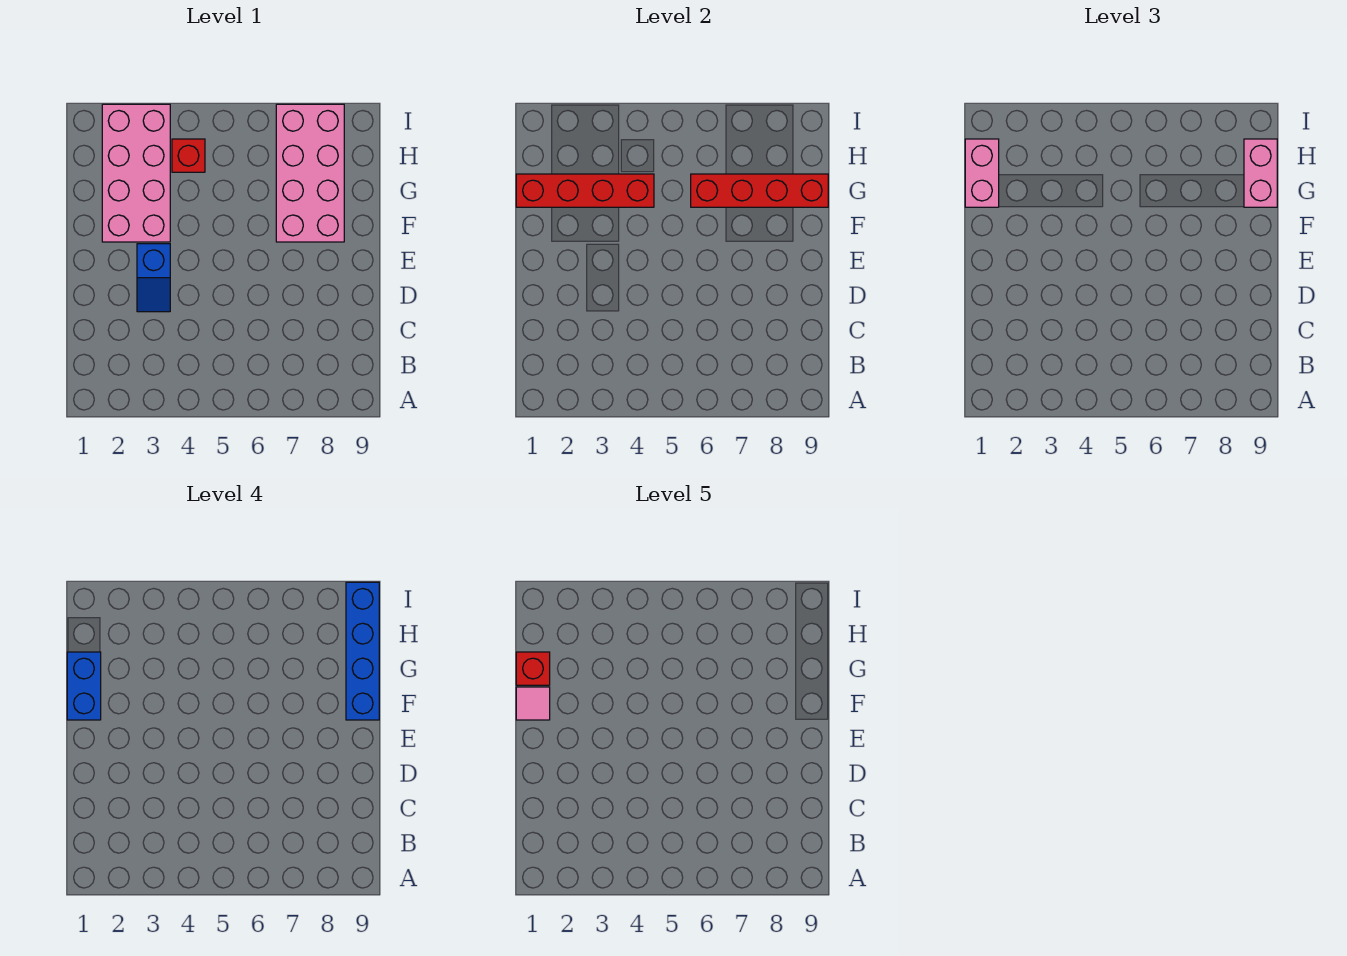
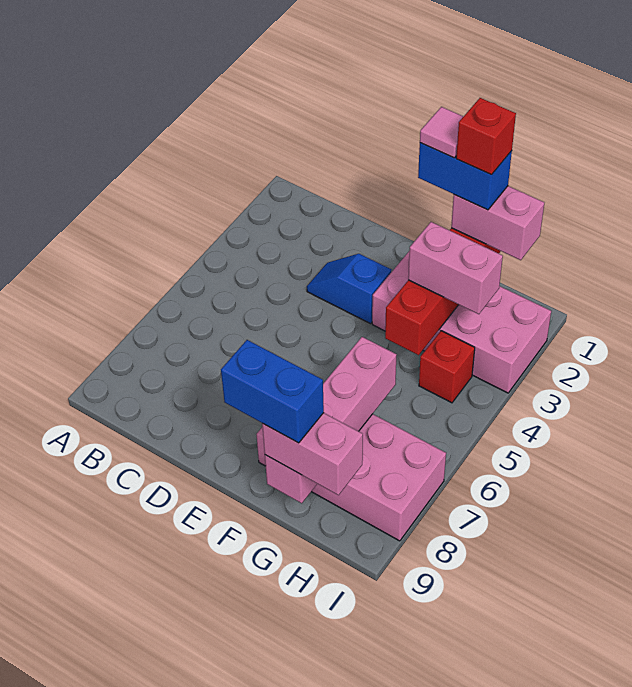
blue brick F9:I9 level 4 -> blue brick F9:G9 level 4
none -> pink brick G3:H3 level 3
red brick G6:G9 level 2 -> pink brick G6:G9 level 2

